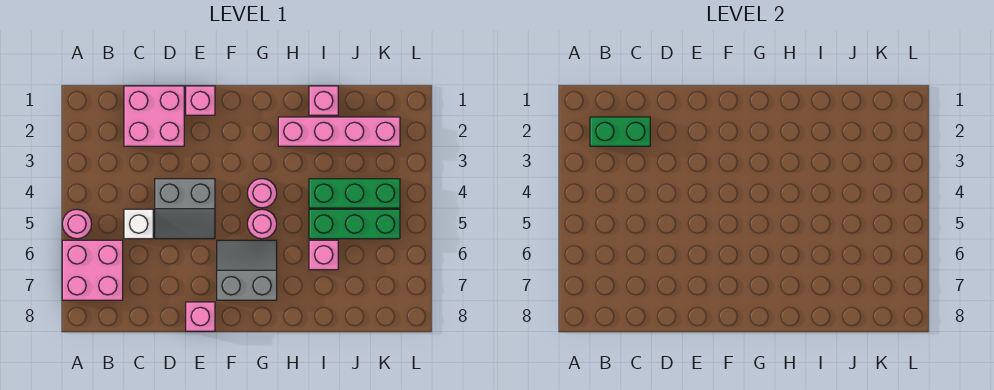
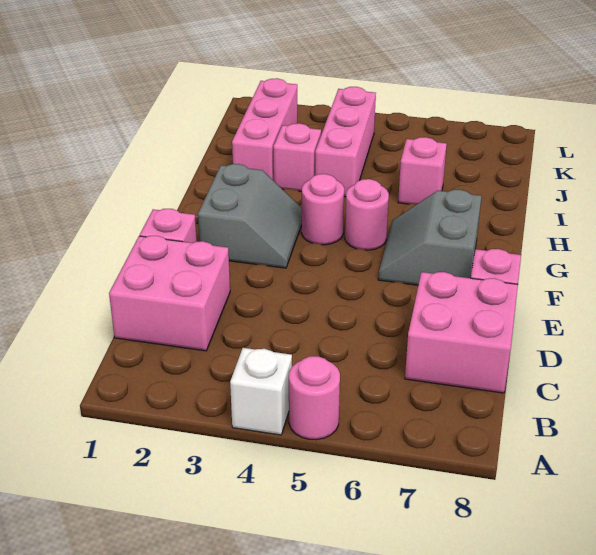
pink brick A6:B7 level 1 -> pink brick C7:D8 level 1
green brick B2:C2 level 2 -> none
white brick C5 level 1 -> white brick A4 level 1
grey slope D4:E5 level 1 top 4 -> grey slope F2:G3 level 1 top 2
pink brick H2:K2 level 1 -> pink brick I2:K2 level 1
pink brick I1 level 1 -> pink brick I3 level 1
green brick I4:K4 level 1 -> pink brick I4:K4 level 1
green brick I5:K5 level 1 -> none

